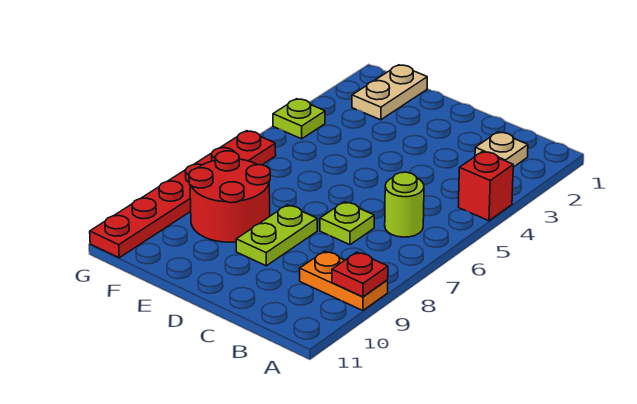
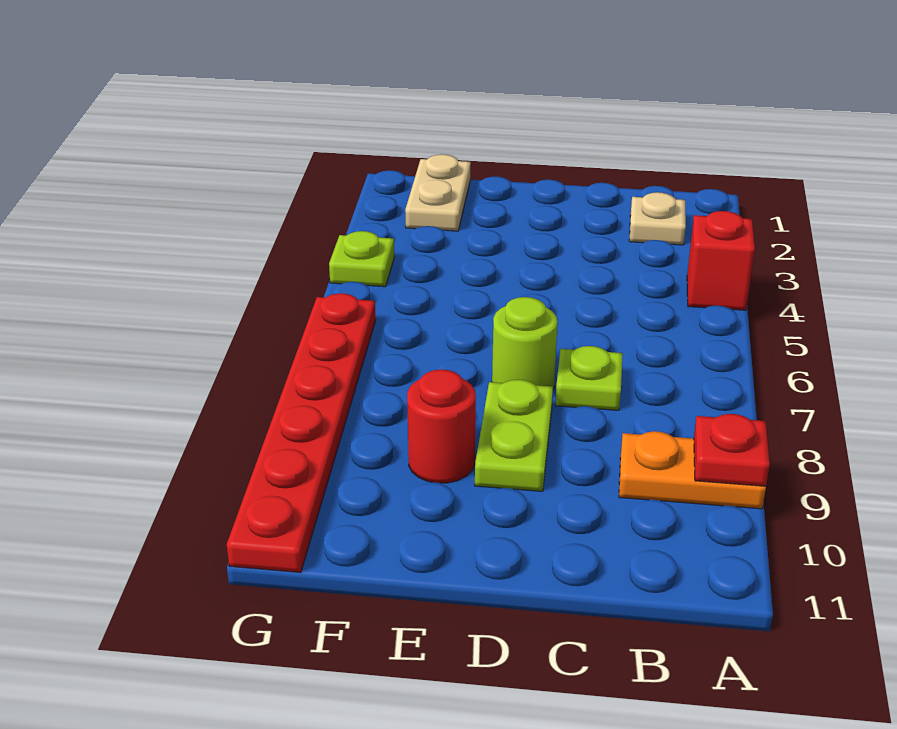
lime round brick B6 level 1 -> lime round brick D7 level 1
red round brick E8:F9 level 1 -> red round brick E9 level 1

